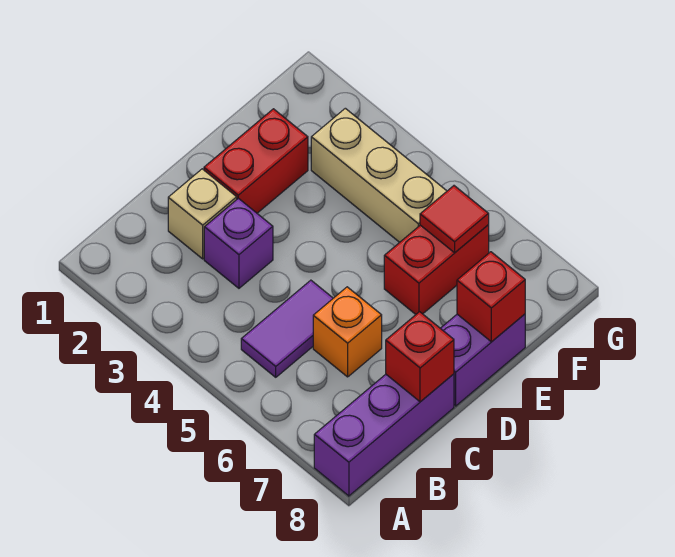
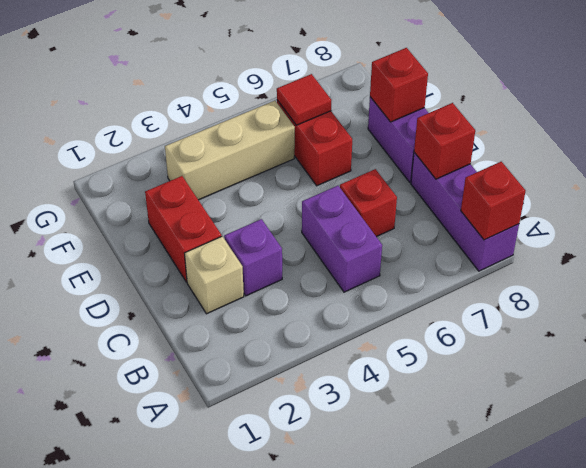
none -> red brick A8 level 2
purple tile B5:C5 level 1 -> purple brick B5:C5 level 1
orange brick C6 level 1 -> red brick C6 level 1

